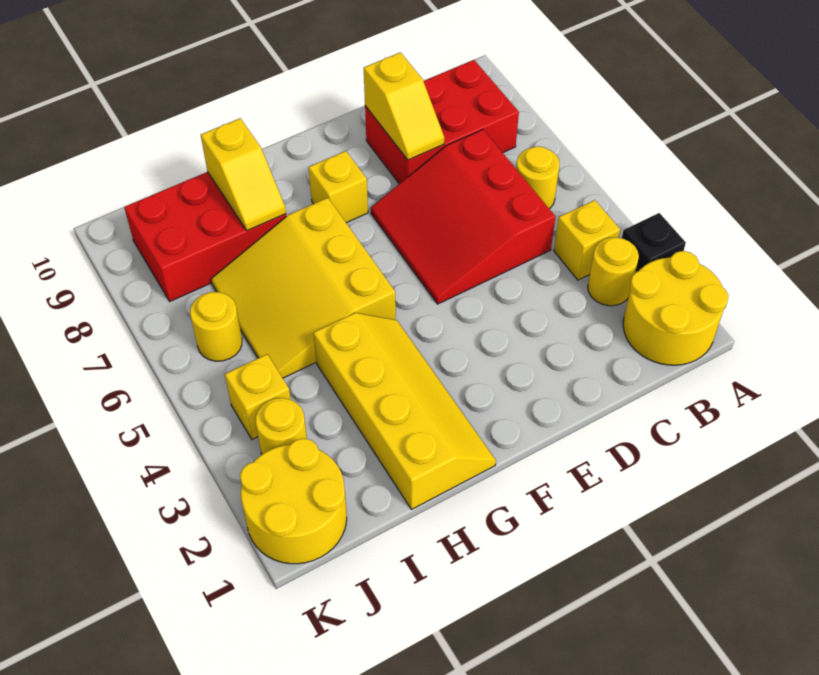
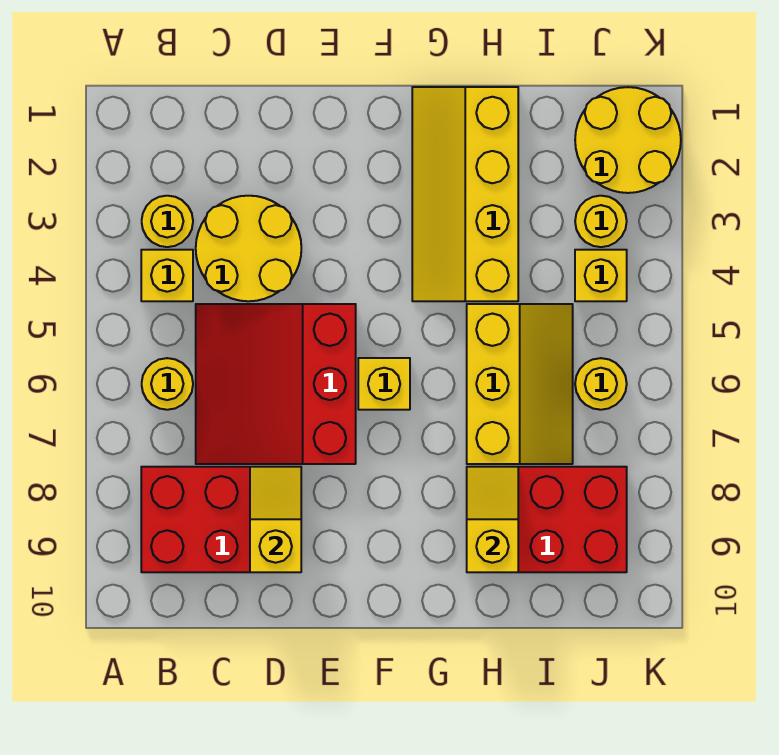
yellow round brick A1:B2 level 1 -> yellow round brick C3:D4 level 1
black brick A3 level 1 -> none
red slope C5:E7 level 1 top C -> red slope C5:E7 level 1 top E
yellow brick F8 level 1 -> yellow brick F6 level 1
yellow slope G5:I7 level 1 top G -> yellow slope H5:I7 level 1 top H

